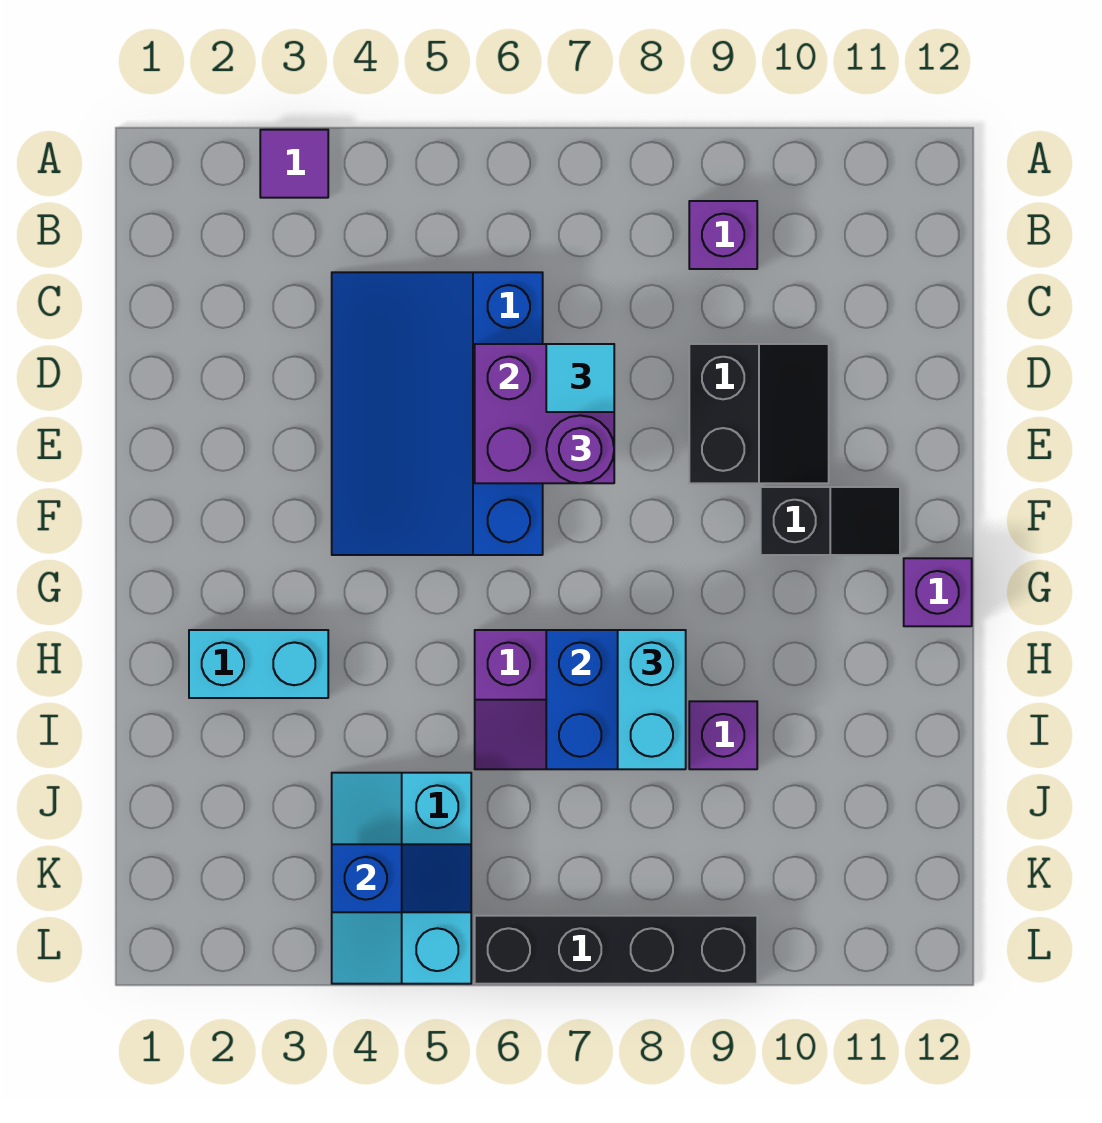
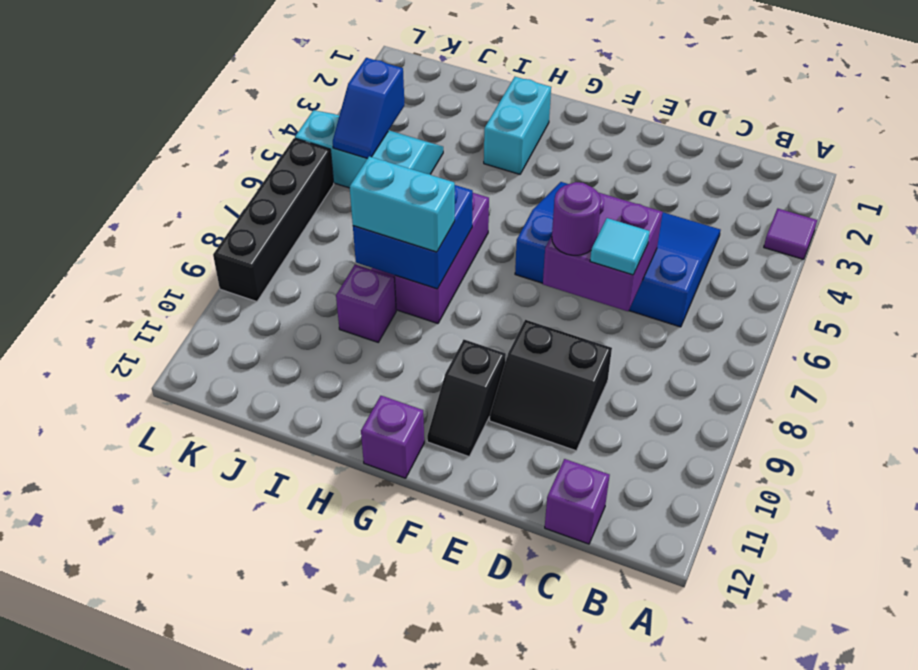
purple brick B9 level 1 -> purple brick C12 level 1

